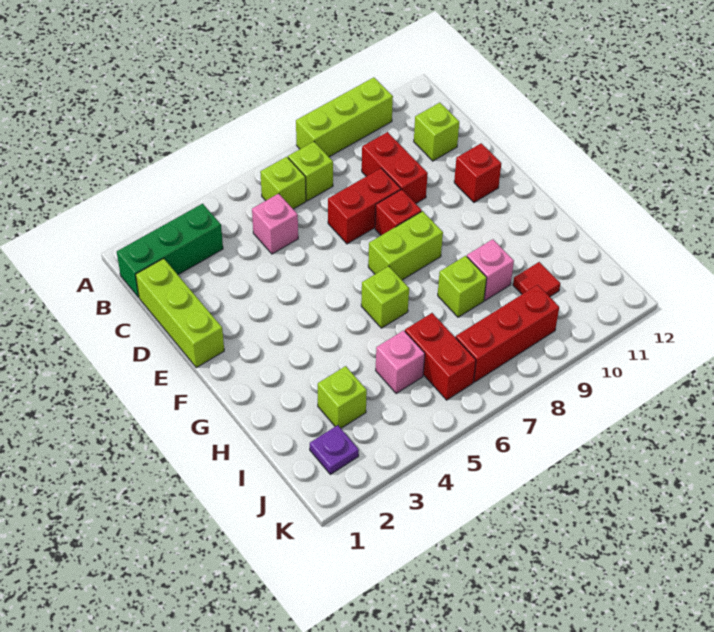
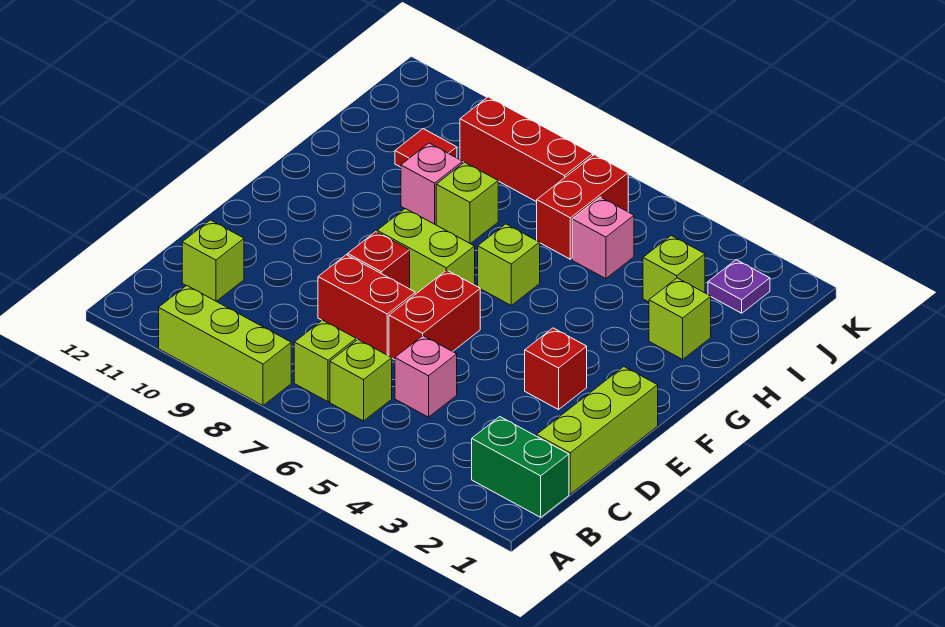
green brick B1:B3 level 1 -> green brick B1:B2 level 1
red brick C9:D9 level 1 -> red brick D6:E6 level 1
red brick E11 level 1 -> red brick E3 level 1
none -> lime brick H2 level 1

